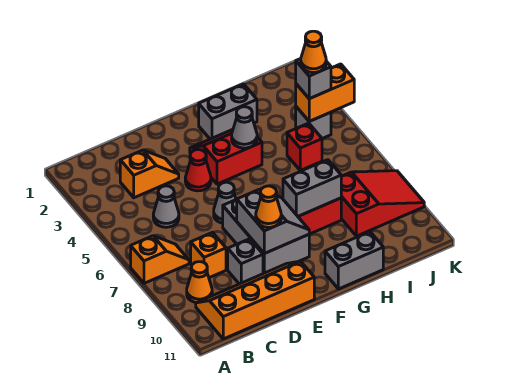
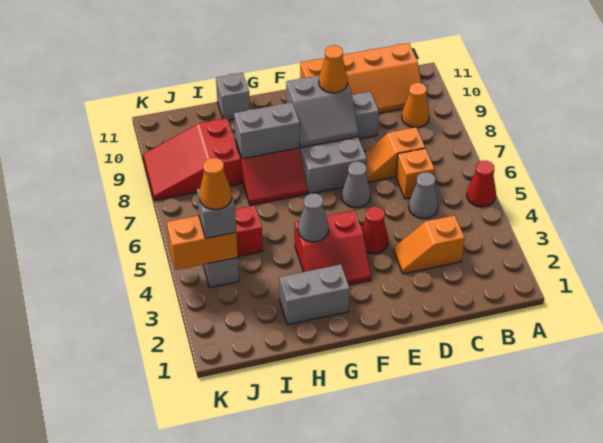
none -> red cone A5 level 1
orange slope A7:B7 level 1 top A -> orange slope C7:D7 level 1 top C
orange brick C8 level 1 -> orange brick C6 level 1
grey slope E8:F9 level 2 top E -> grey slope E8:F9 level 2 top 9
grey brick G11:H11 level 1 -> grey brick H11 level 1

